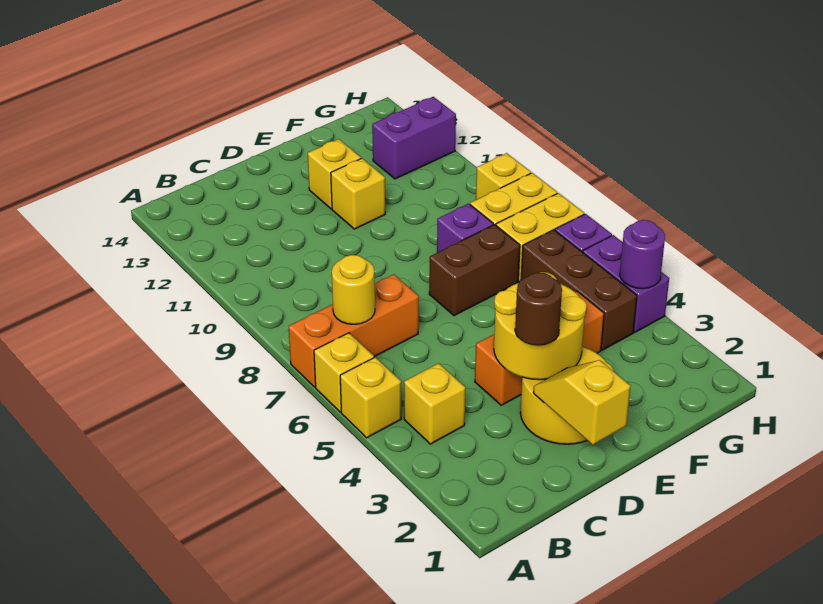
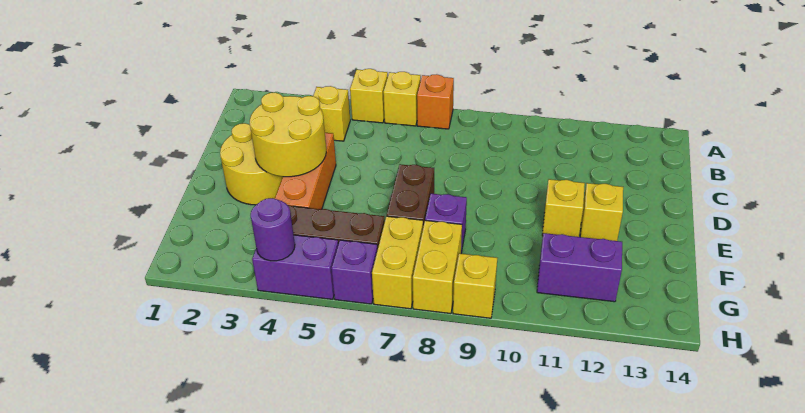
orange brick A7:C7 level 1 -> orange brick A7 level 1
yellow round brick B7 level 2 -> none
yellow slope D1:D2 level 2 top 1 -> none
brown round brick D3 level 3 -> none
purple brick G12:H12 level 1 -> purple brick G11:G12 level 1

